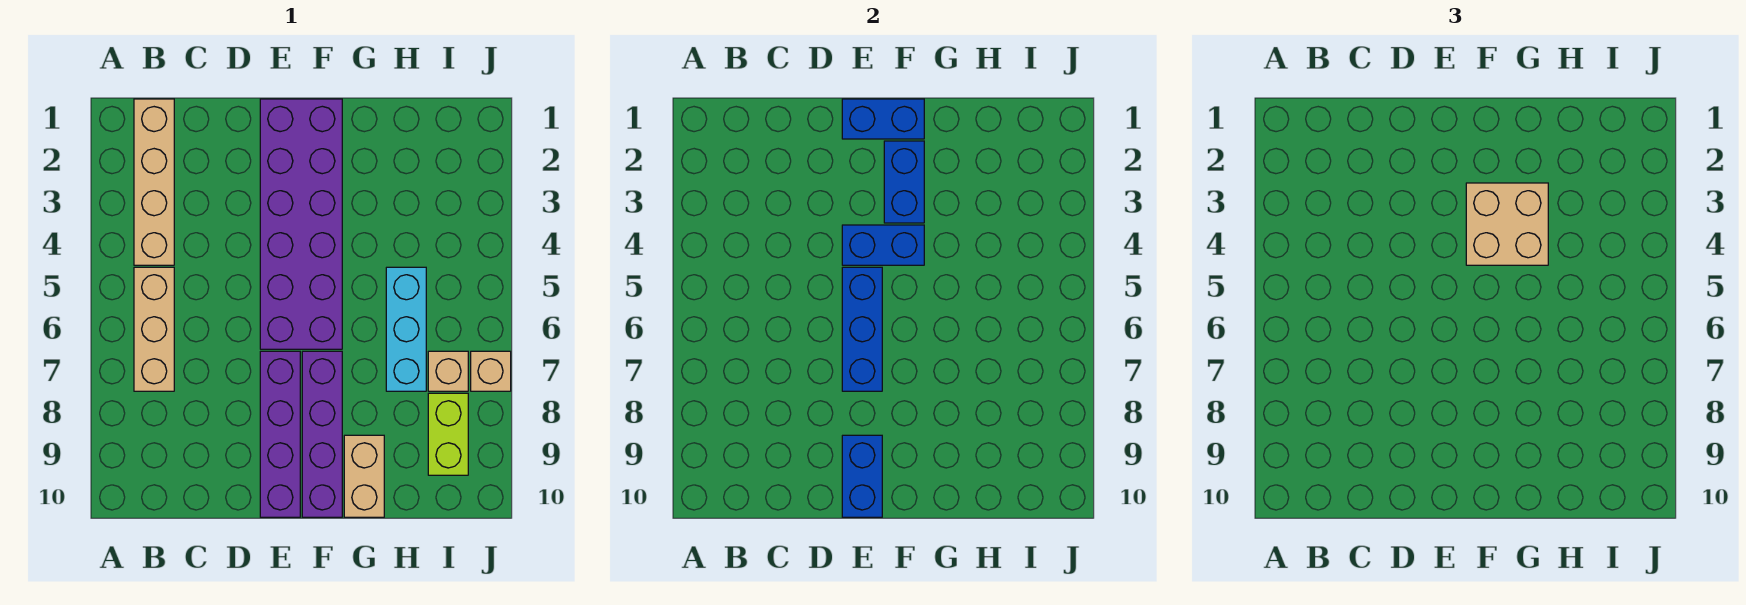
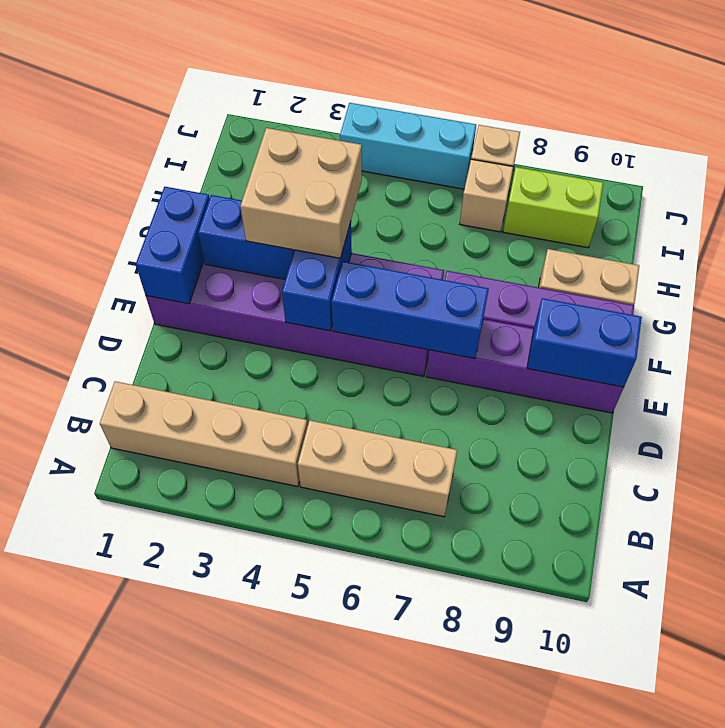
cyan brick H5:H7 level 1 -> cyan brick J4:J6 level 1

